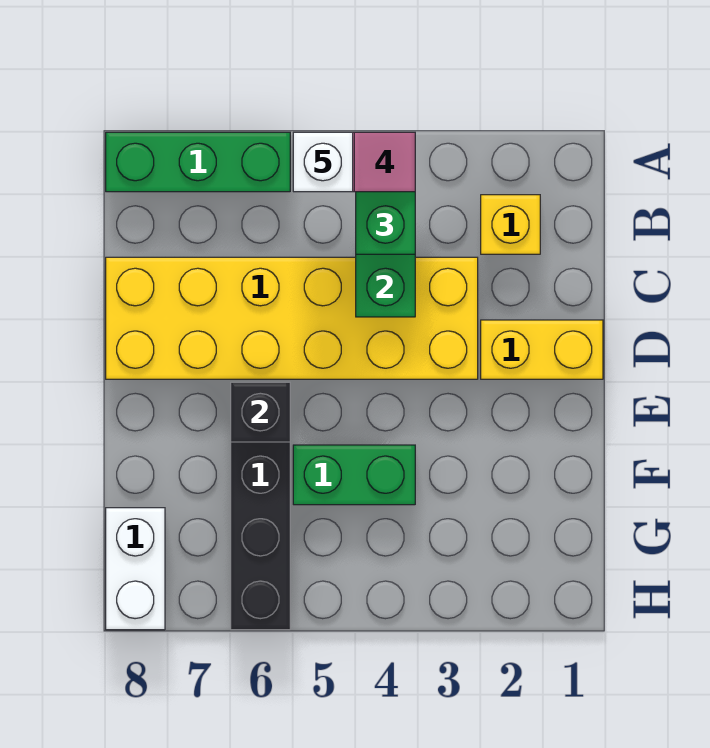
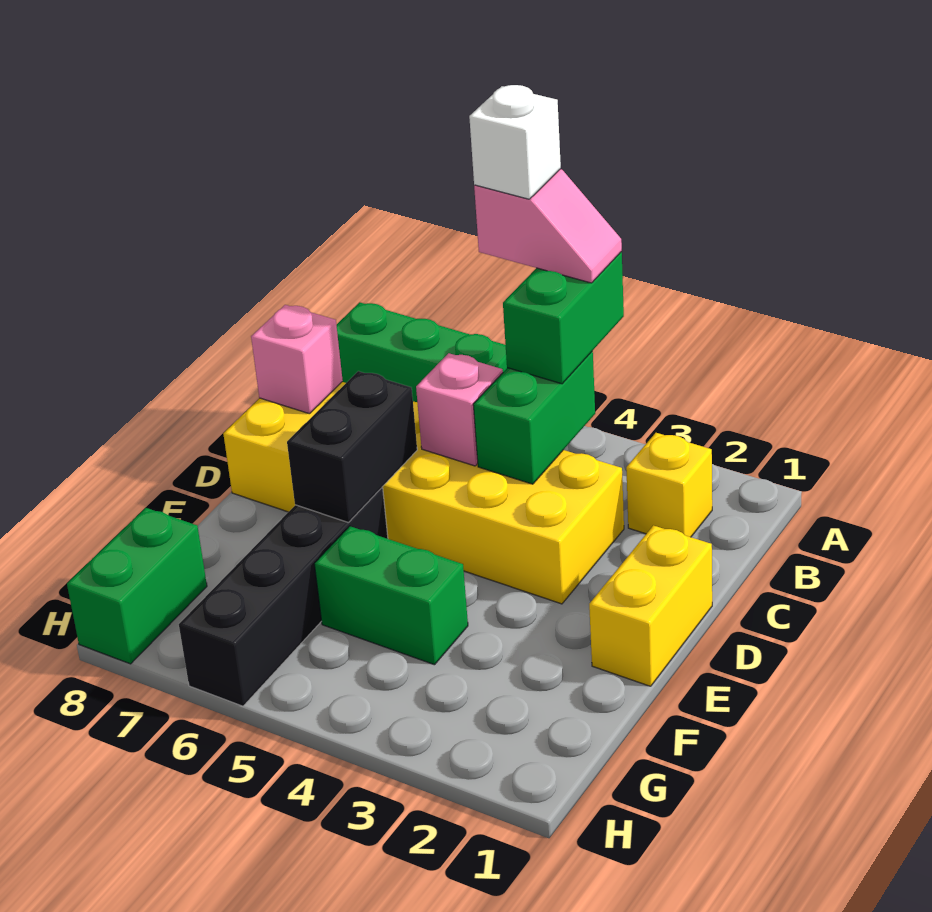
none -> pink brick C5 level 2
none -> pink brick C8 level 2
yellow brick D1:D2 level 1 -> yellow brick D1:E1 level 1
black brick E6 level 2 -> black brick D6:E6 level 2
white brick G8:H8 level 1 -> green brick G8:H8 level 1

